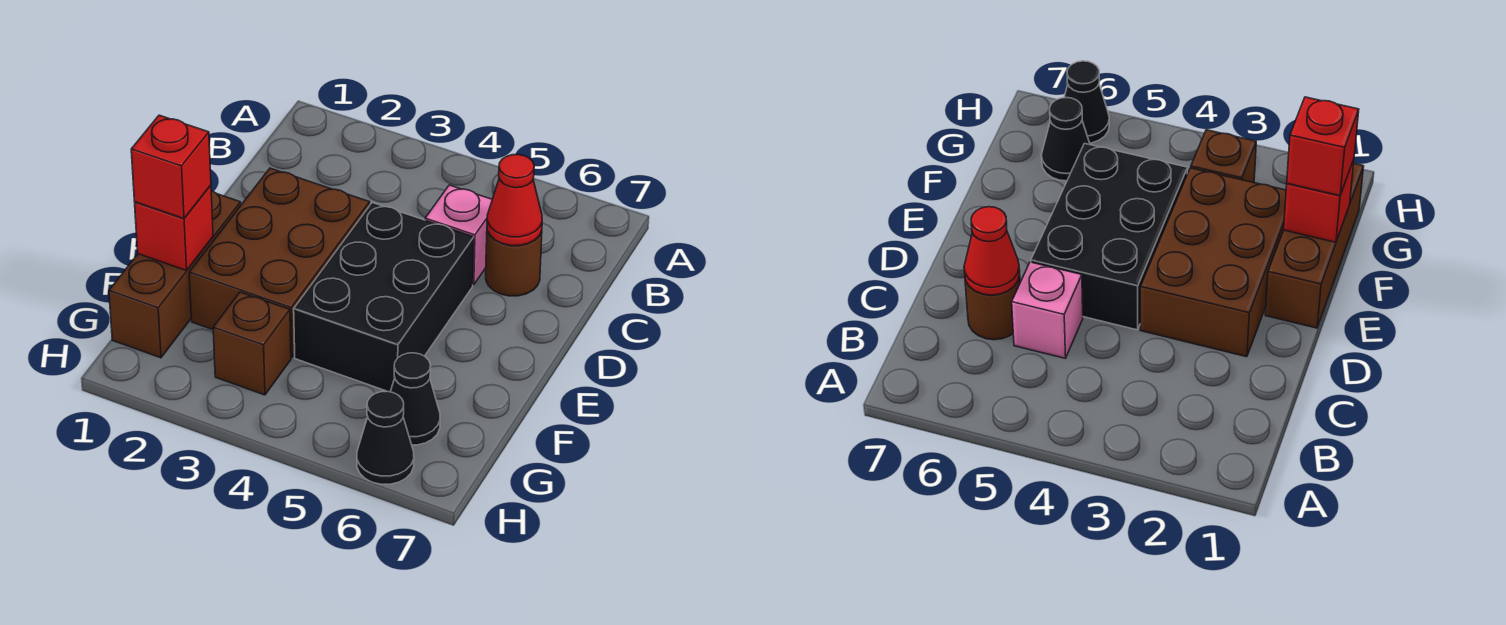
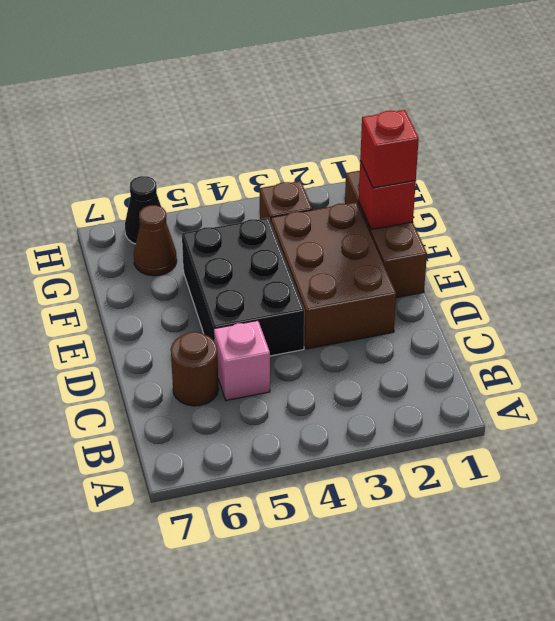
red cone C6 level 2 -> none
black cone G6 level 1 -> brown cone G6 level 1

